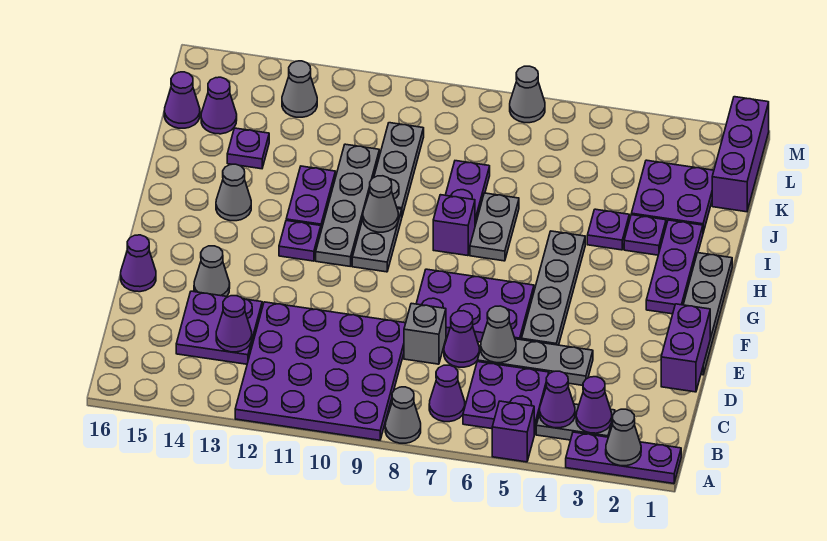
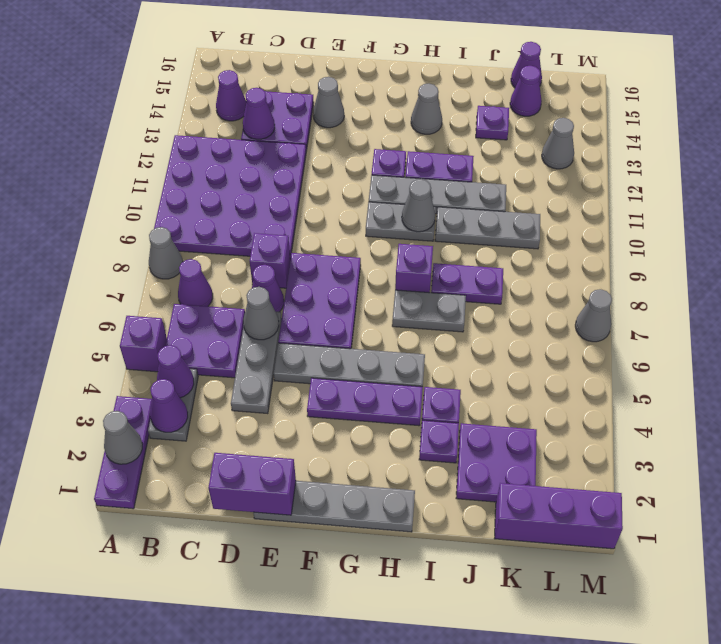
grey brick D8 level 1 -> purple brick D8 level 1
purple cone E16 level 1 -> purple cone B14 level 1
purple plate G2:I2 level 1 -> purple plate F4:H4 level 1

